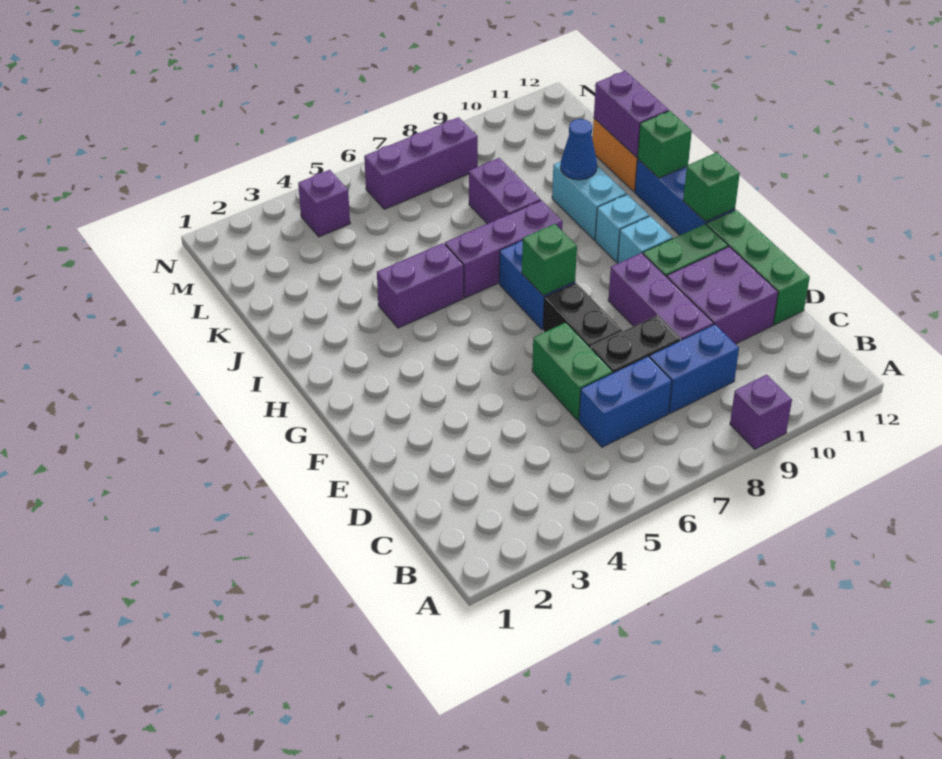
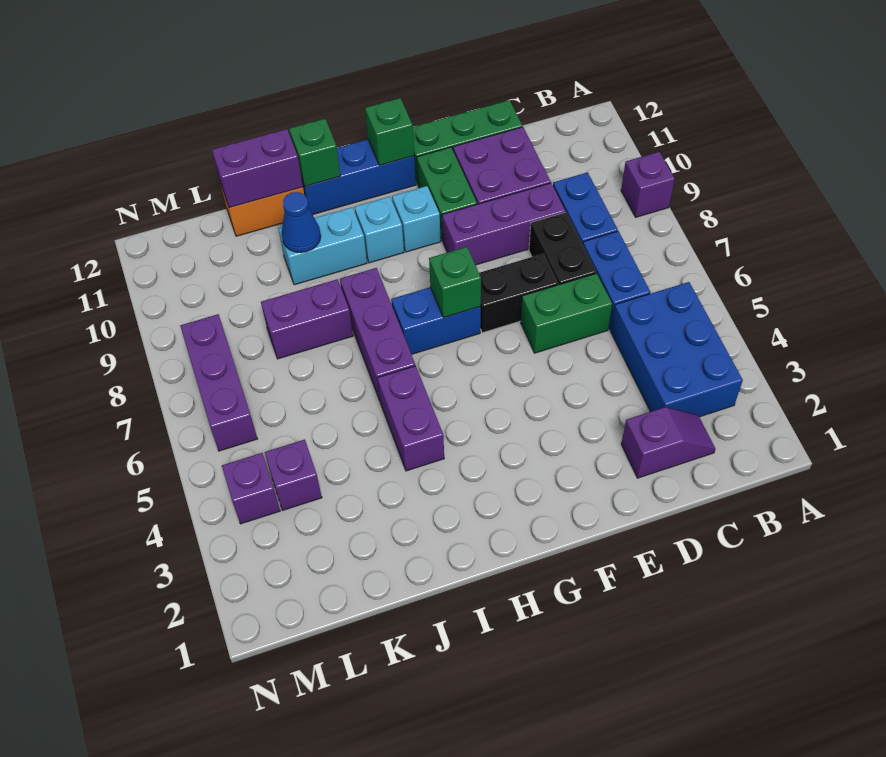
none -> blue brick B3:C5 level 1
none -> purple slope C2:D2 level 1 top D
none -> purple brick L4 level 1

